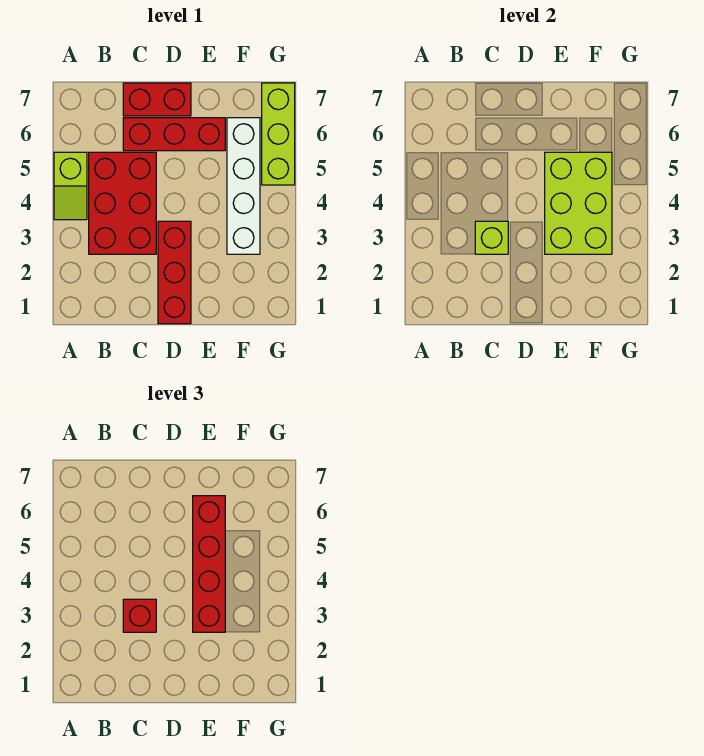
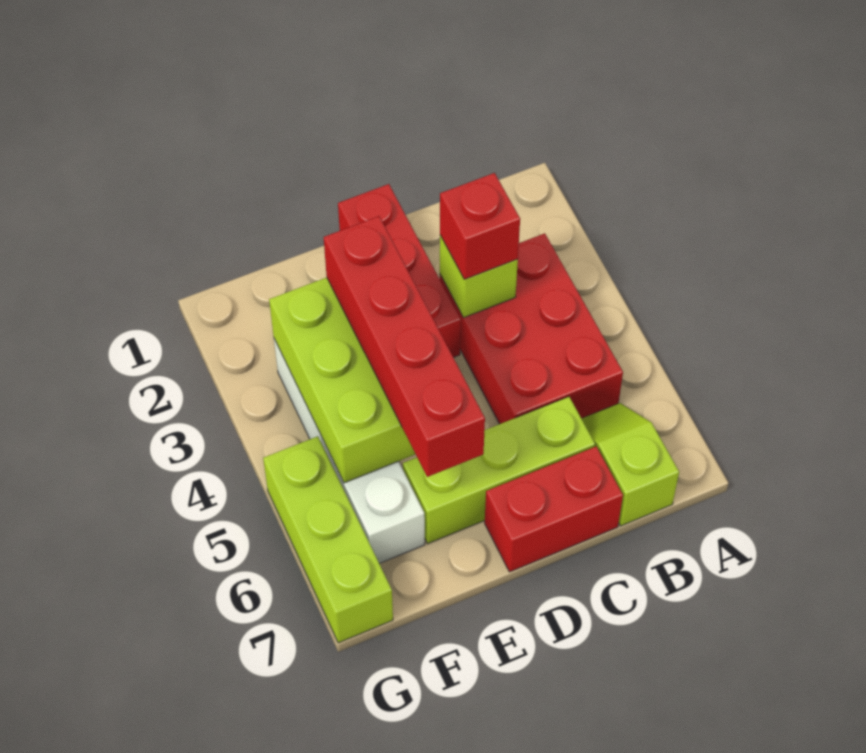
lime slope A4:A5 level 1 top 5 -> lime slope B6:B7 level 1 top 7
red brick C6:E6 level 1 -> lime brick C6:E6 level 1

